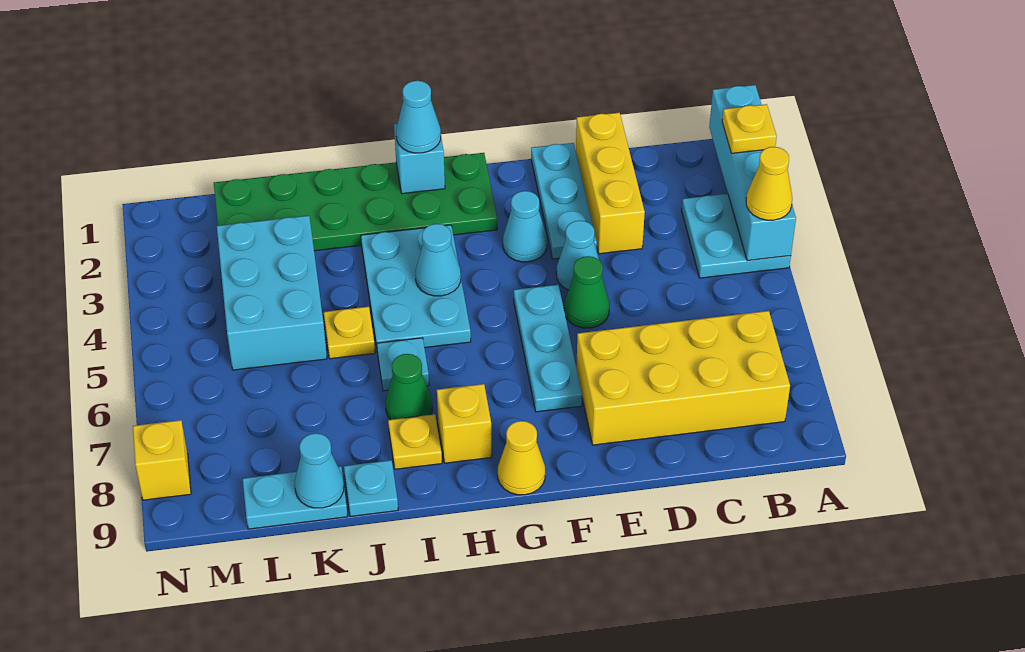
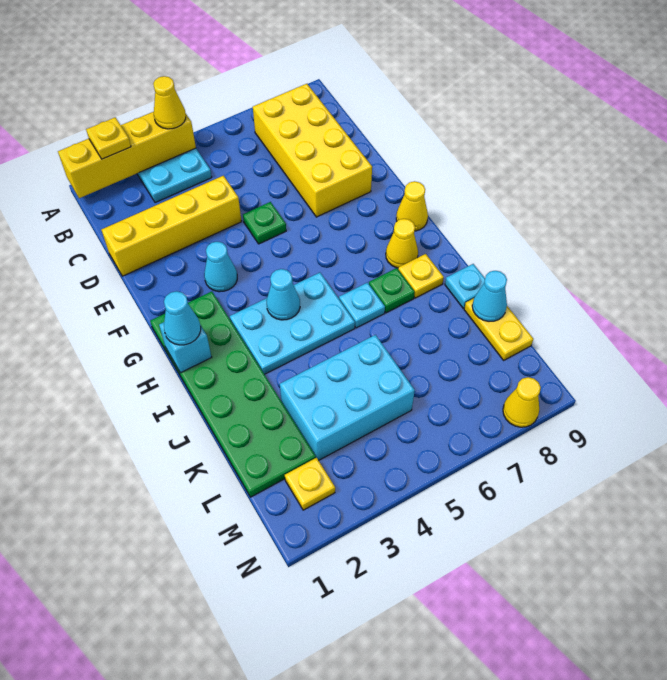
cyan brick A1:A4 level 2 -> yellow brick A1:A4 level 2
yellow brick D1:D3 level 1 -> yellow brick D1:D4 level 1
cyan plate E1:E3 level 1 -> none
cyan cone E4 level 1 -> none
green cone E5 level 1 -> green plate E5 level 1
cyan plate F5:F7 level 1 -> none
yellow brick H8 level 1 -> yellow cone H8 level 1
green cone I7 level 1 -> green plate I7 level 1
yellow plate J5 level 1 -> yellow plate M2 level 1
cyan plate K9:L9 level 1 -> yellow plate K9:L9 level 1
yellow brick N8 level 1 -> yellow cone N8 level 1

